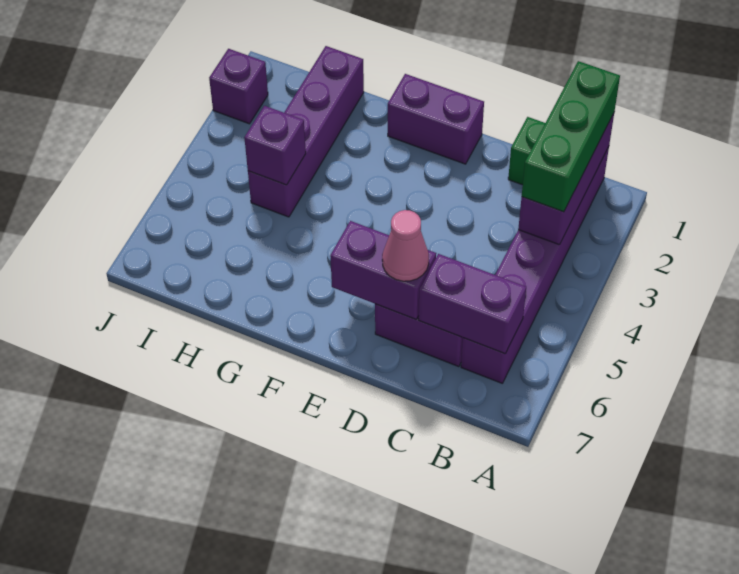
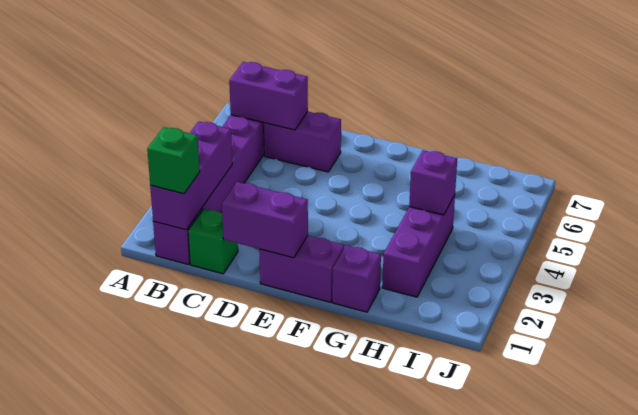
green brick B1:B3 level 3 -> green brick B1 level 3
purple brick D6:E6 level 2 -> purple brick D1:E1 level 2
pink cone D6 level 3 -> none
purple brick H1:H4 level 1 -> purple brick H2:H4 level 1
purple brick J2 level 1 -> purple brick G1 level 1

